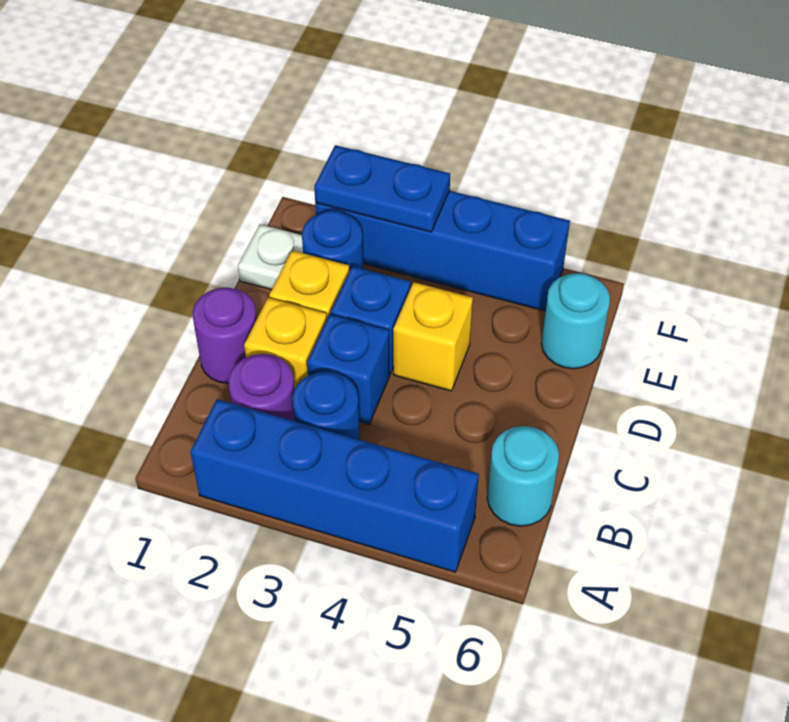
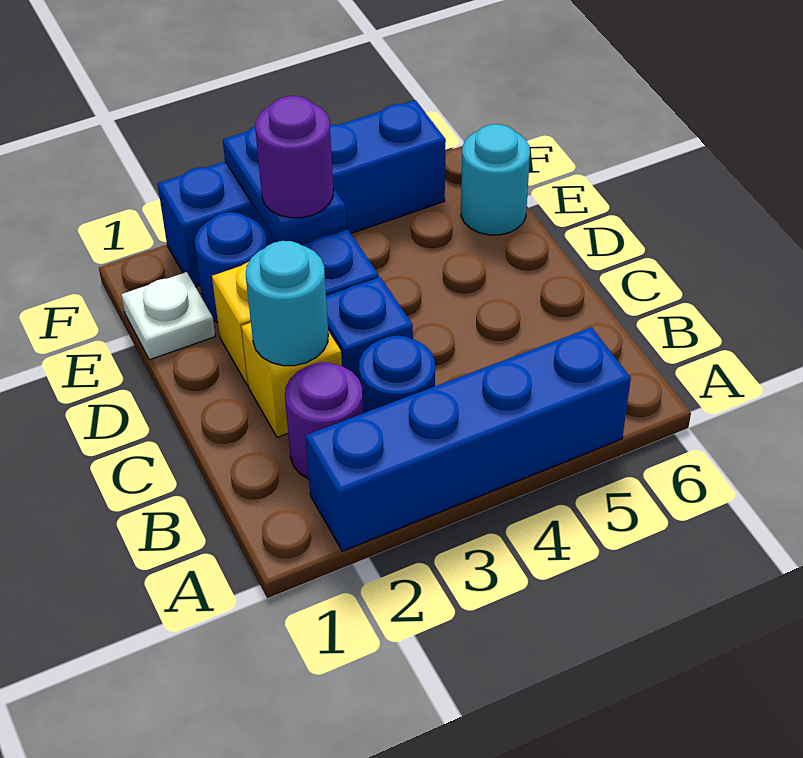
cyan round brick B6 level 1 -> cyan round brick C2 level 2
purple round brick C1 level 1 -> purple round brick E3 level 3
yellow brick D4 level 1 -> none
blue plate F2:F3 level 2 -> blue plate E3:F3 level 2

